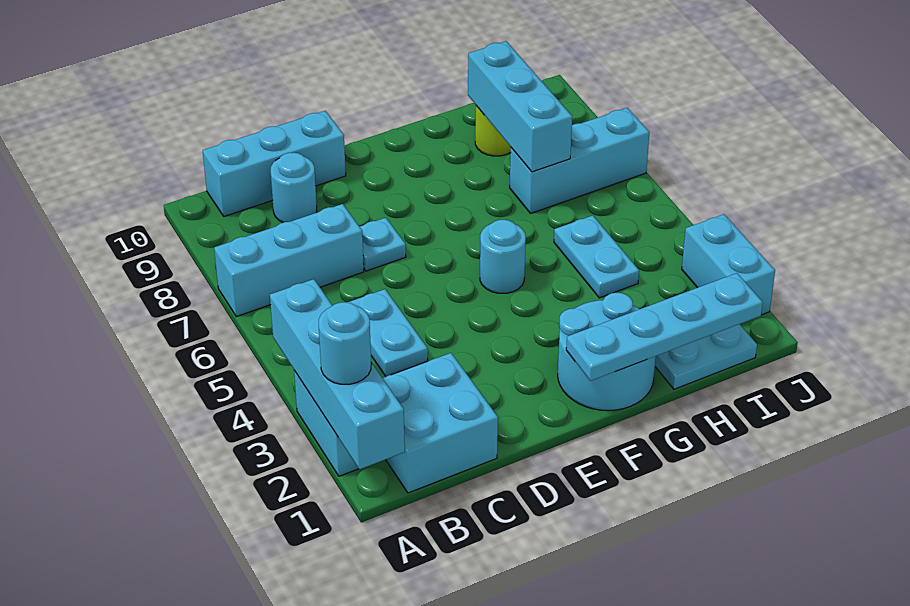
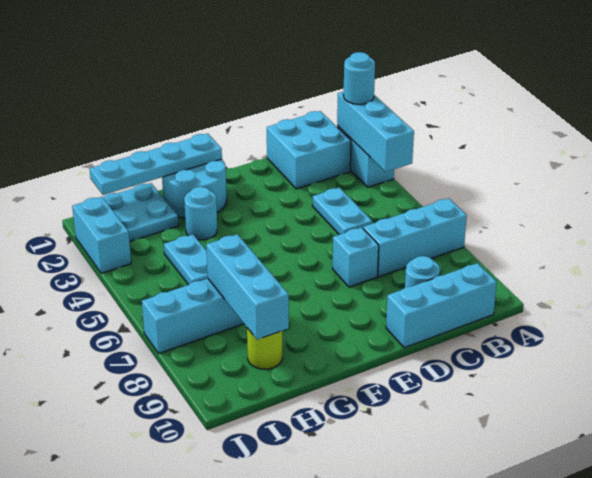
cyan brick A1:A4 level 2 -> cyan brick A2:A4 level 2
cyan plate D7 level 1 -> cyan brick D7 level 1
cyan round brick F5 level 1 -> cyan round brick G3 level 1

